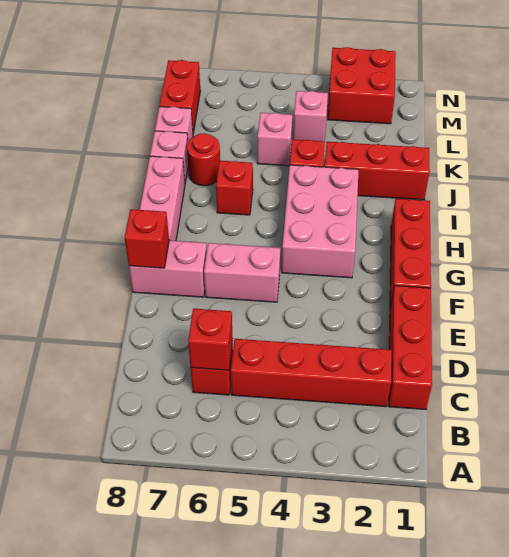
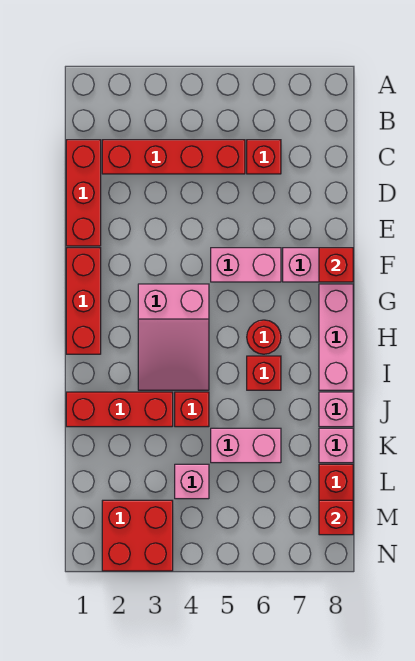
red brick C6 level 2 -> red brick M8 level 2
pink brick G3:I4 level 1 -> pink slope G3:I4 level 1 top G
red round brick J7 level 1 -> red round brick H6 level 1
pink brick K5 level 1 -> pink brick K5:K6 level 1

